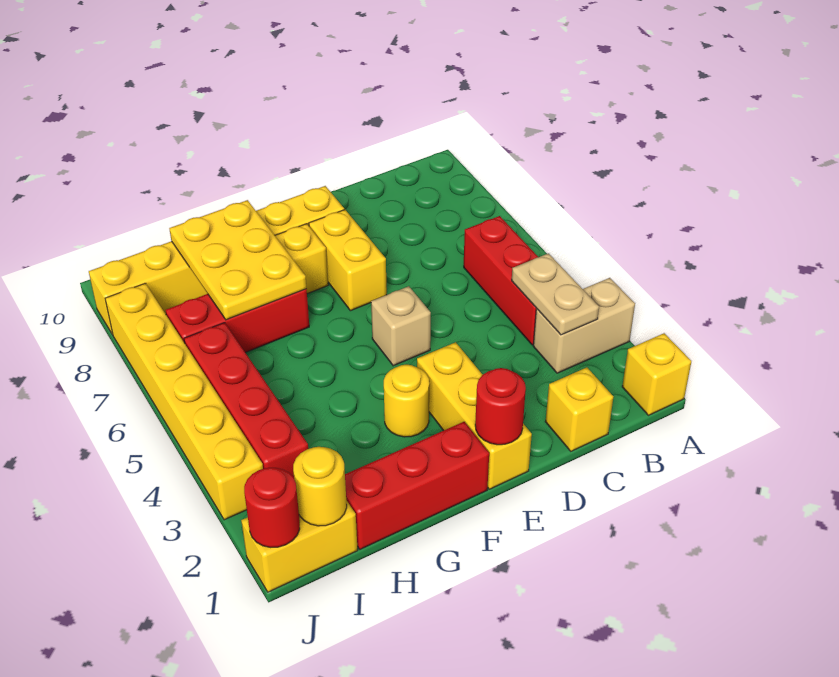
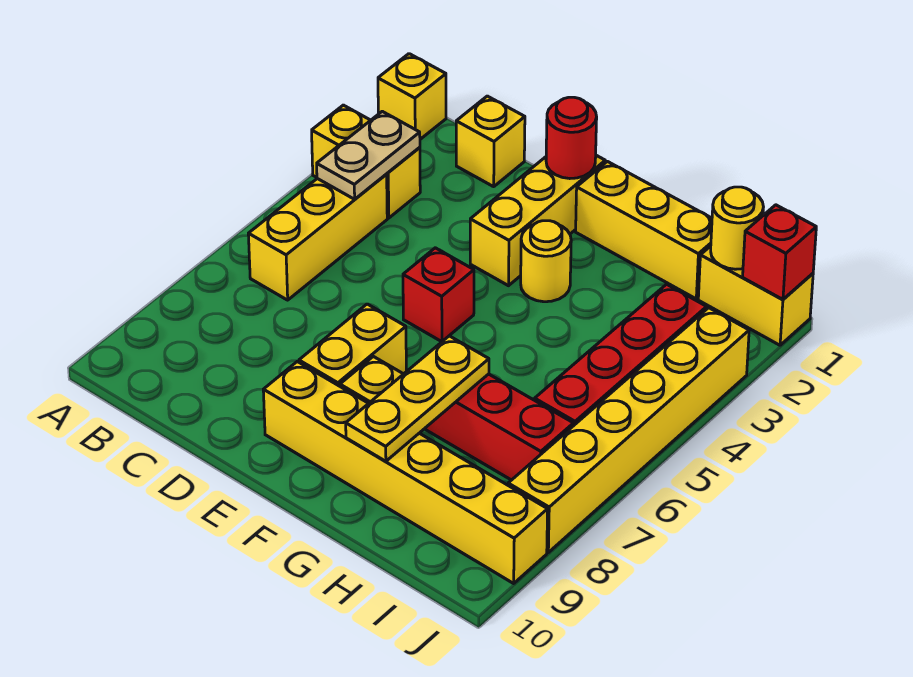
tan brick A3:B3 level 1 -> yellow brick A3:B3 level 1
red brick B4:B6 level 1 -> yellow brick B4:B6 level 1
tan brick E5 level 1 -> red brick E5 level 1
red brick F1:H1 level 1 -> yellow brick F1:H1 level 1
yellow plate G7:H9 level 2 -> yellow plate G7:G9 level 2
red round brick J1 level 2 -> red brick J1 level 2

